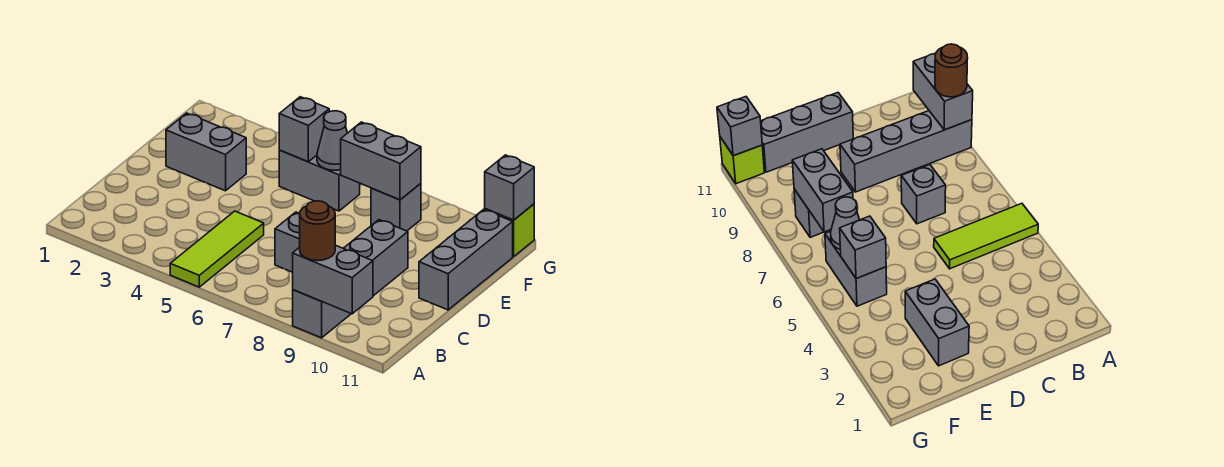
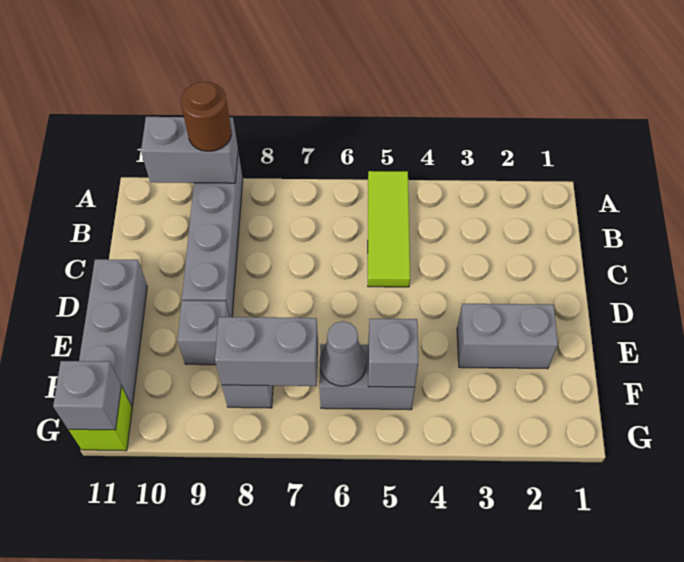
grey brick C7 level 1 -> grey brick E9 level 1

